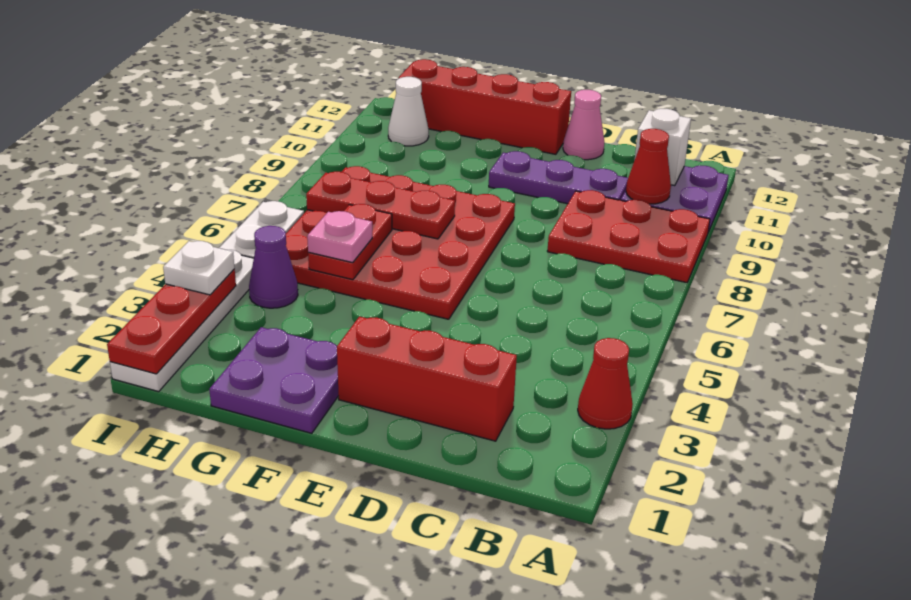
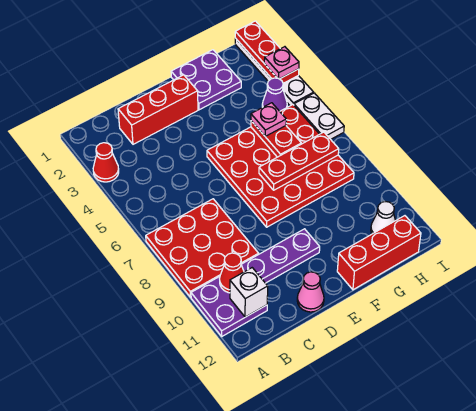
red plate A8:C9 level 1 -> red plate A7:C9 level 1
red brick E12:H12 level 1 -> red brick F12:H12 level 1
white plate I3 level 3 -> pink plate I3 level 3

